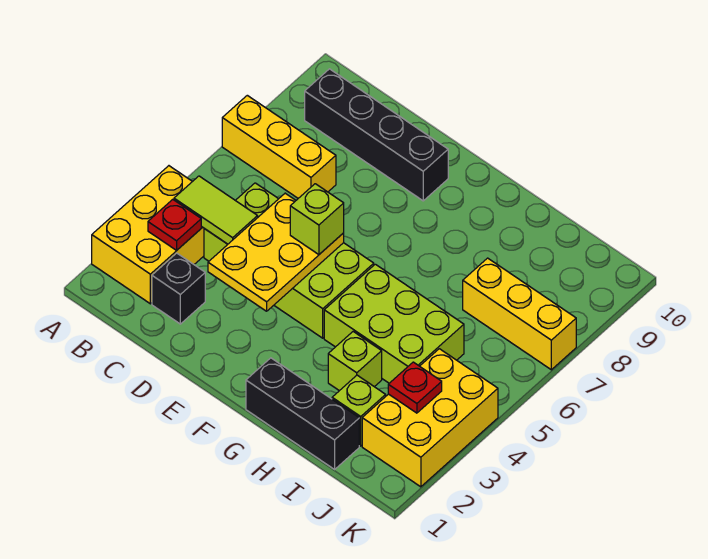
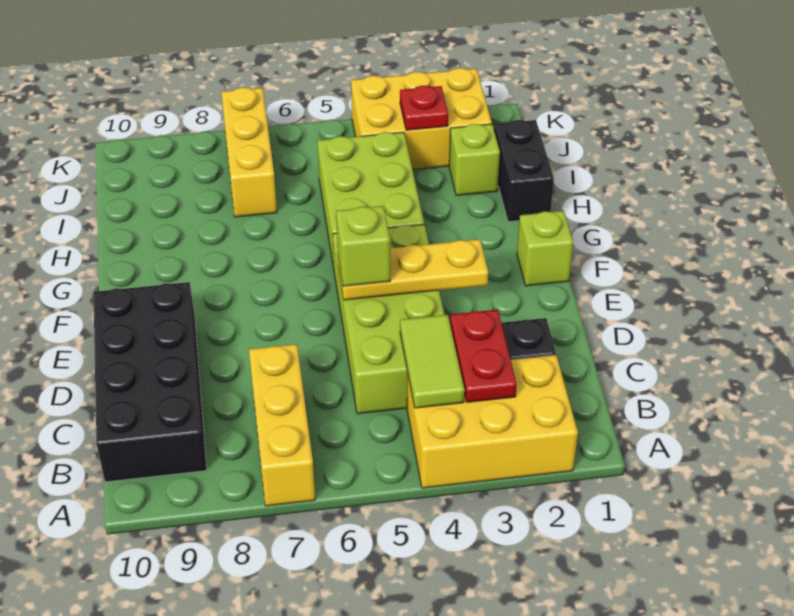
red plate B3 level 2 -> red plate B3:C3 level 2
black brick B9:E9 level 1 -> black brick B9:E10 level 1
yellow plate D3:E5 level 2 -> yellow plate E3:E5 level 2
black brick G1:I1 level 1 -> black brick H1:I1 level 1
lime brick H3 level 1 -> lime brick F1 level 1

